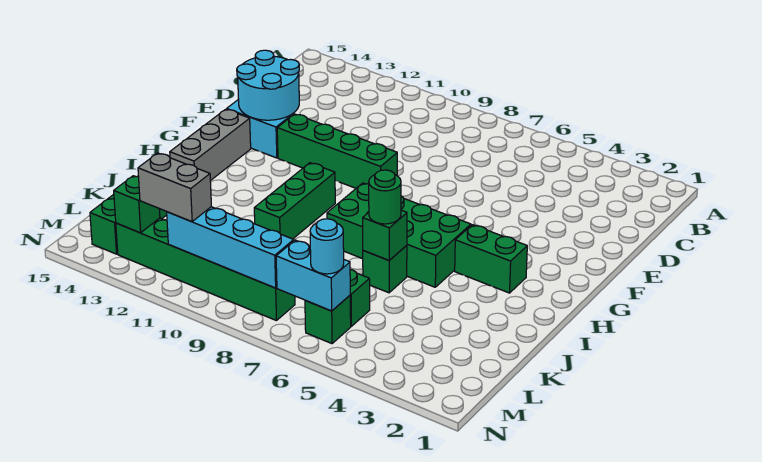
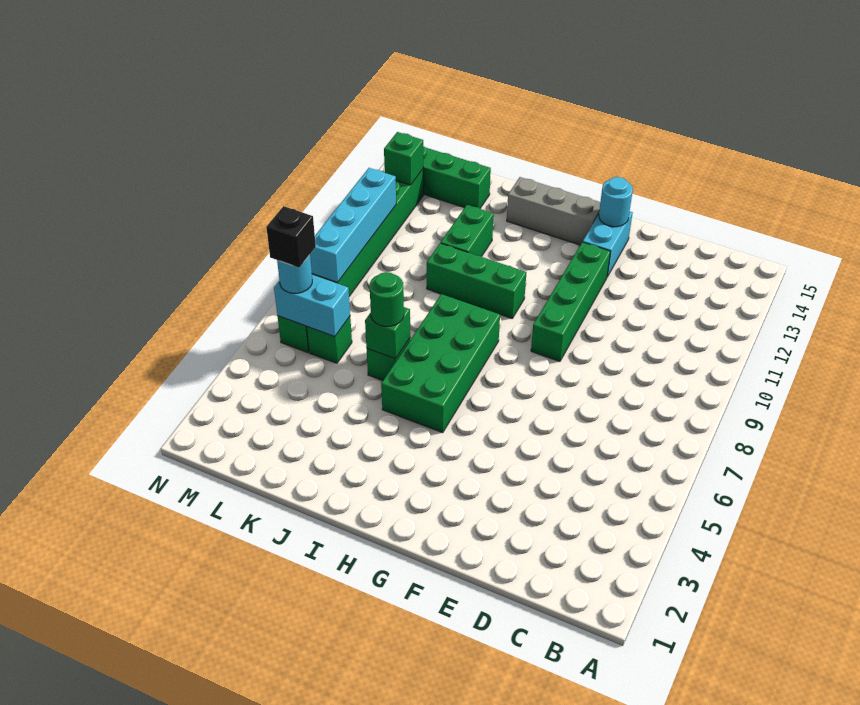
cyan round brick E13:F14 level 2 -> cyan round brick F14 level 2
green brick H3:H4 level 1 -> green brick J11:J12 level 1
cyan brick M6:M7 level 2 -> cyan brick L6:M6 level 2
none -> black brick M6 level 4
grey brick M11:M12 level 3 -> none

